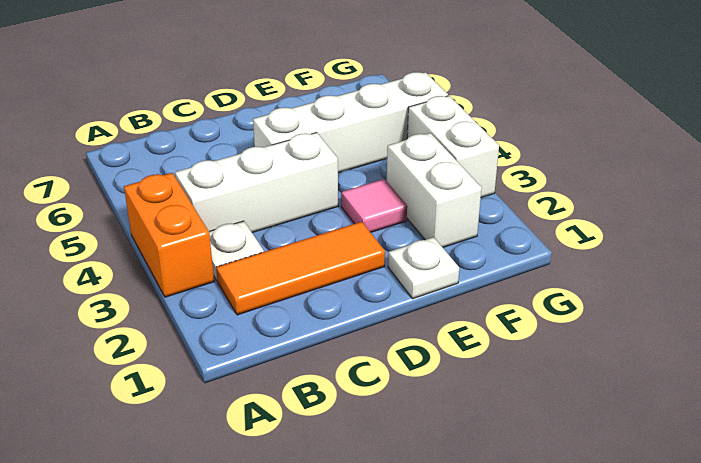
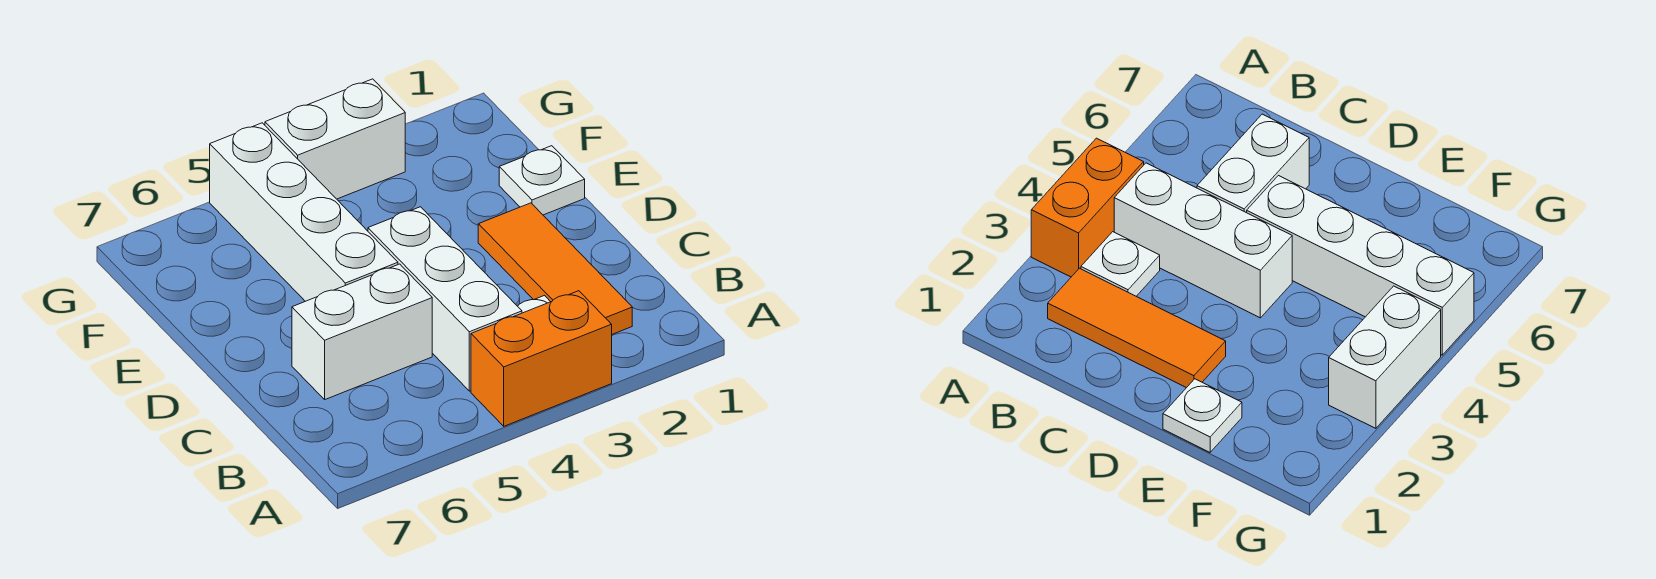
pink tile E3 level 1 -> none
white brick F2:F3 level 1 -> white brick C5:C6 level 1

